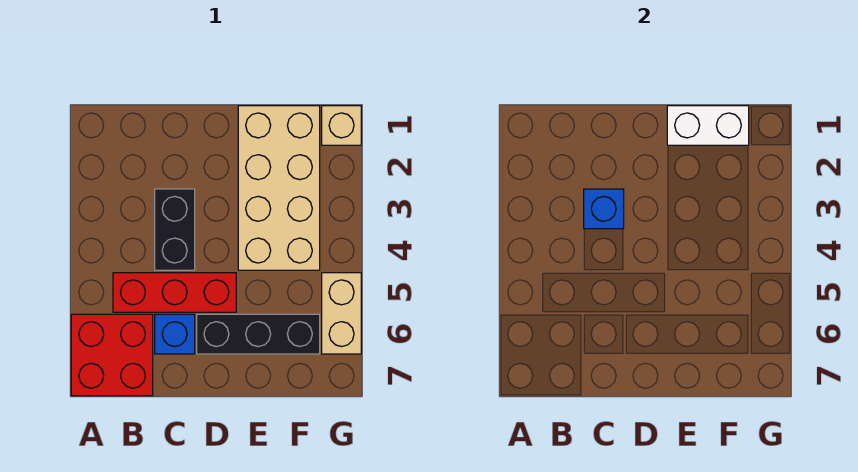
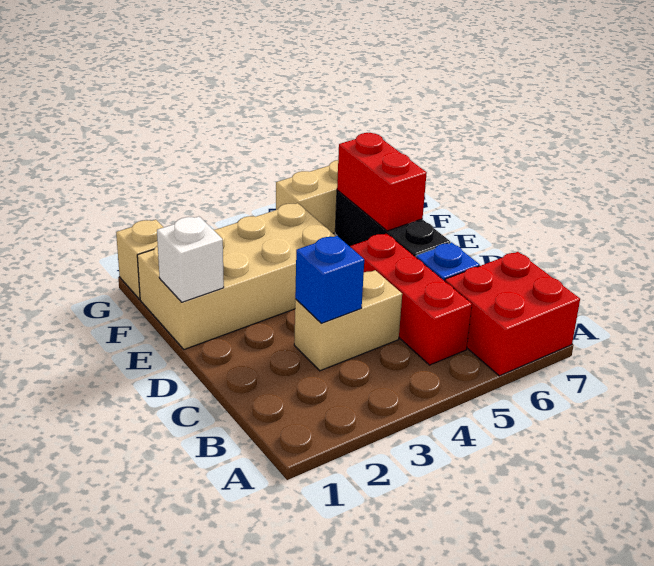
black brick C3:C4 level 1 -> tan brick C3:C4 level 1
white brick E1:F1 level 2 -> white brick E1 level 2
none -> red brick E6:F6 level 2

